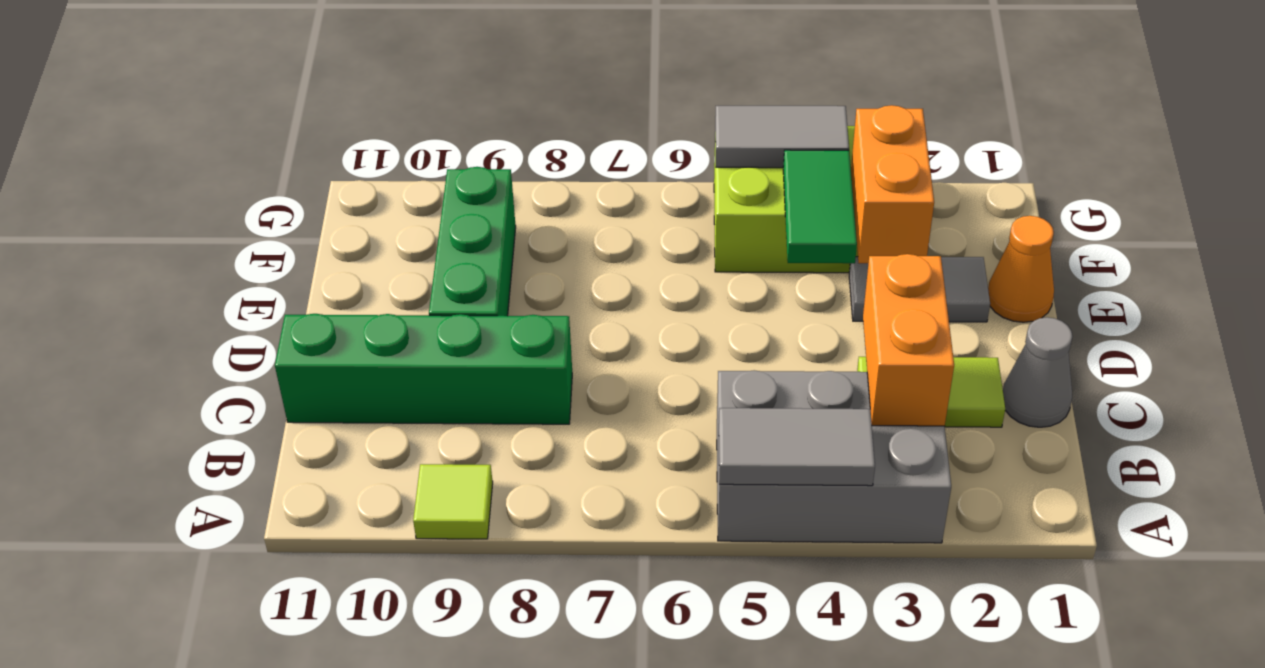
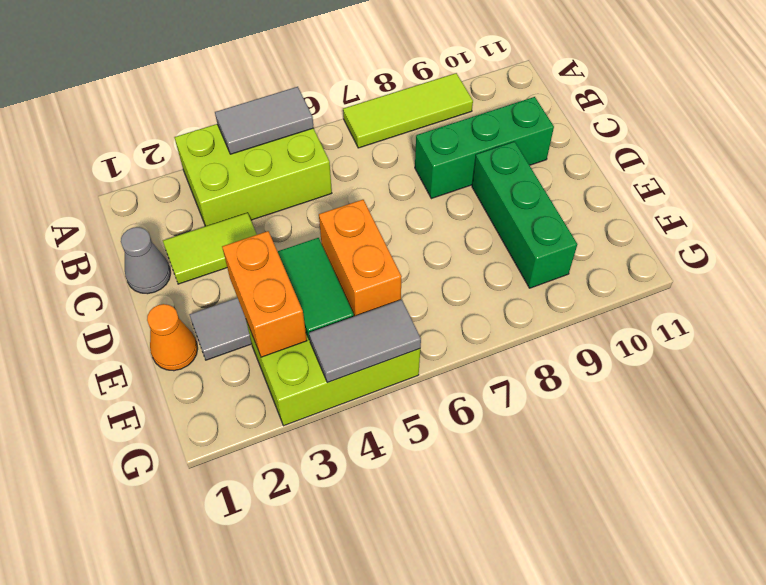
grey brick A3:B5 level 1 -> lime brick A3:B5 level 1
lime tile A9 level 1 -> lime tile A7:A9 level 1
orange brick B3:C3 level 2 -> orange brick E5:F5 level 2
green brick C8:C11 level 1 -> green brick C8:C10 level 1

